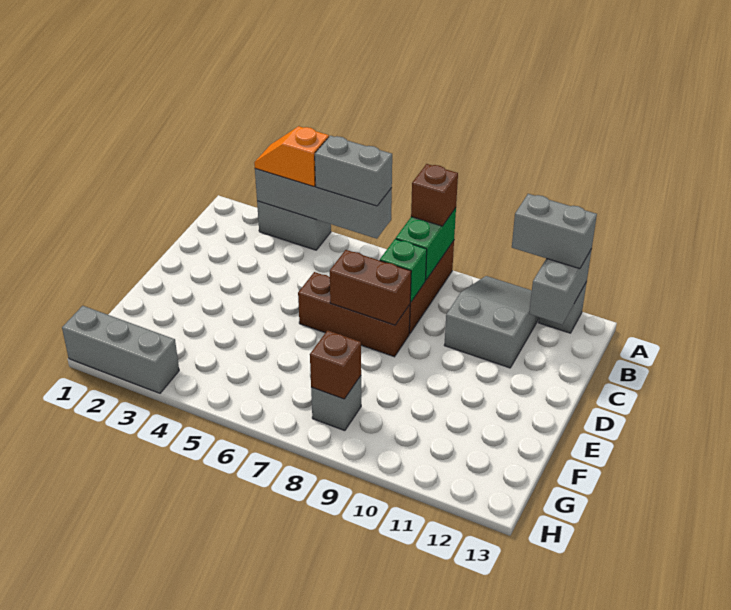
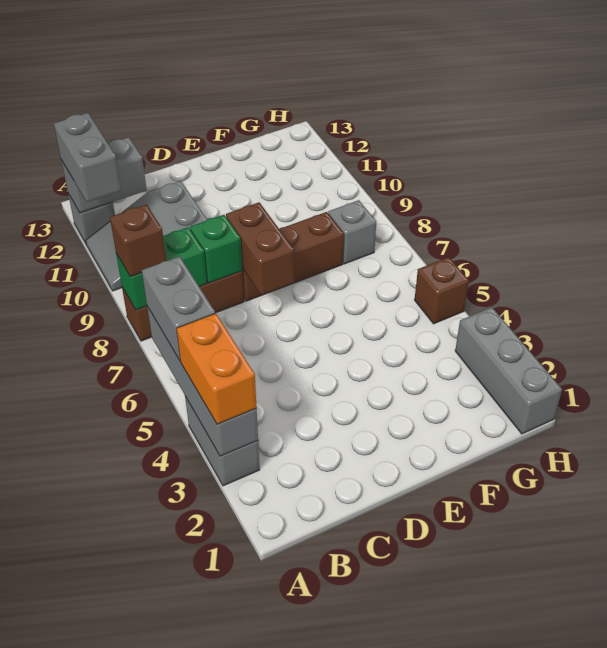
orange slope A3:A4 level 3 top 4 -> orange brick A3:A4 level 3
brown brick D6:D8 level 1 -> brown brick D8:F8 level 1
brown brick G8 level 2 -> brown brick H5 level 1

